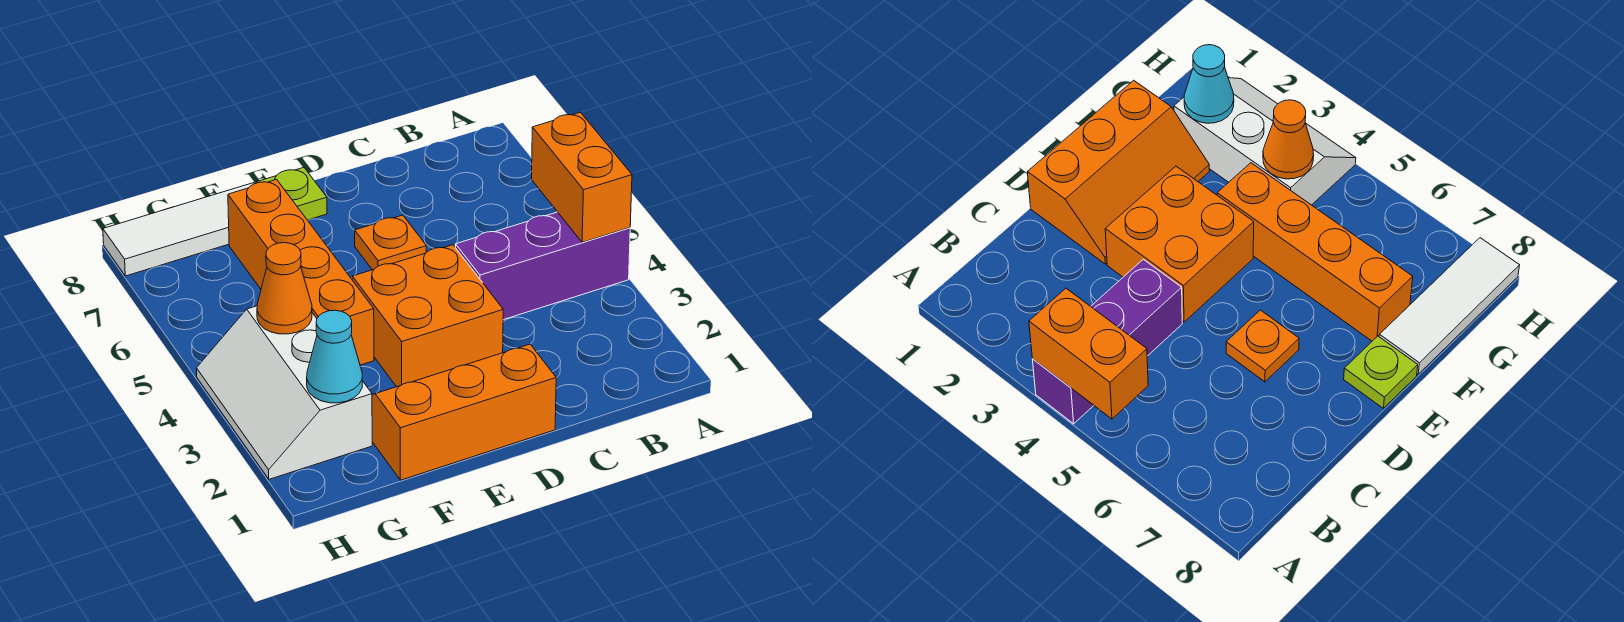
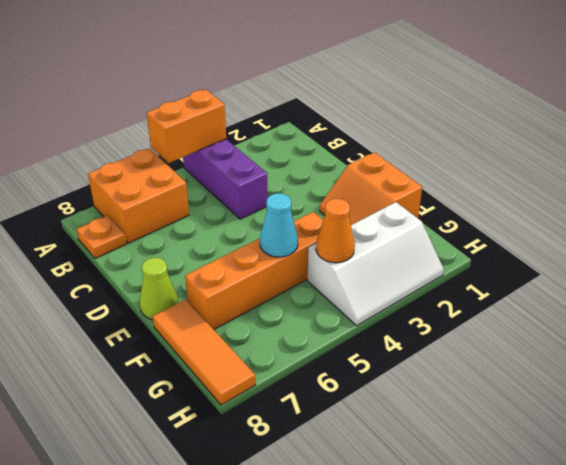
orange slope D1:F2 level 1 top 1 -> orange slope E1:F2 level 1 top 1
orange brick D3:E4 level 1 -> orange brick A6:B7 level 1
orange plate D6 level 1 -> orange plate B8 level 1
lime plate E8 level 1 -> lime cone E8 level 1
white tile F8:H8 level 1 -> orange tile F8:H8 level 1
cyan cone G2 level 2 -> cyan cone F5 level 2

